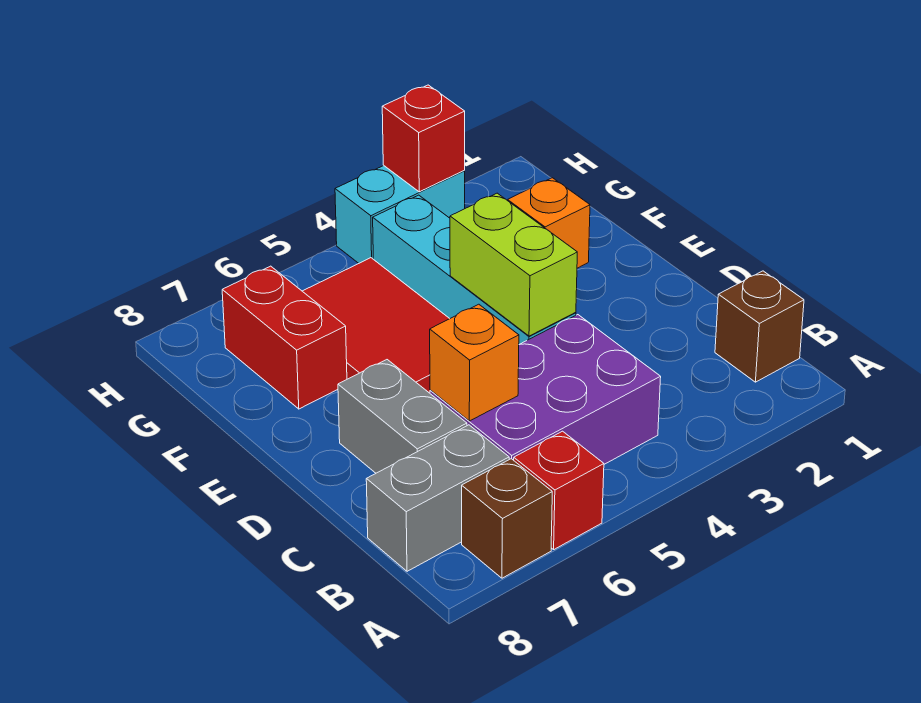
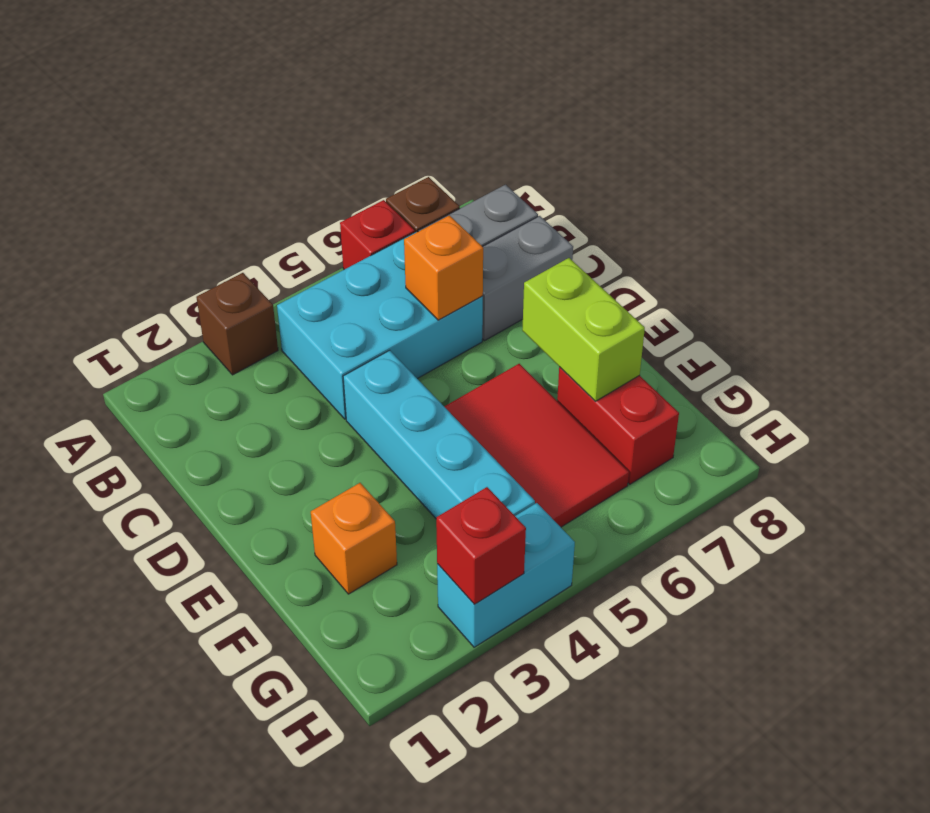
brown brick B1 level 1 -> brown brick A3 level 1
purple brick B4:C6 level 1 -> cyan brick B4:C6 level 1
grey brick C7:D7 level 1 -> grey brick C7:C8 level 1
lime brick D4:E4 level 2 -> lime brick E7:F7 level 2

